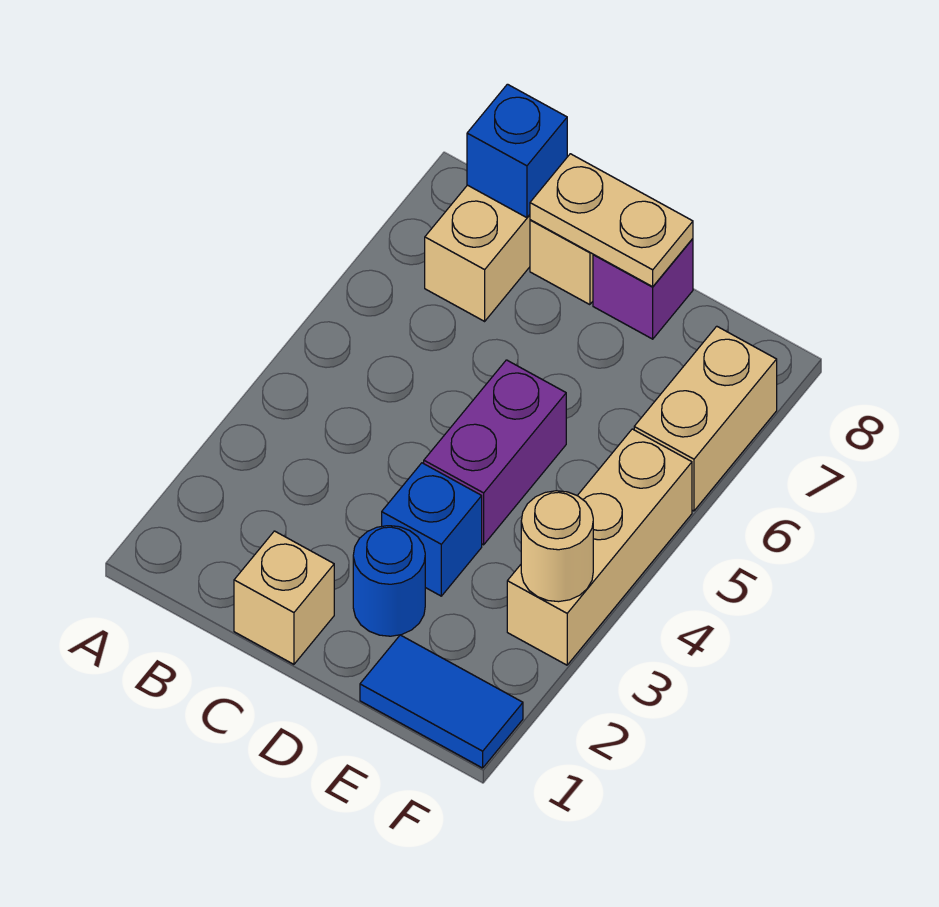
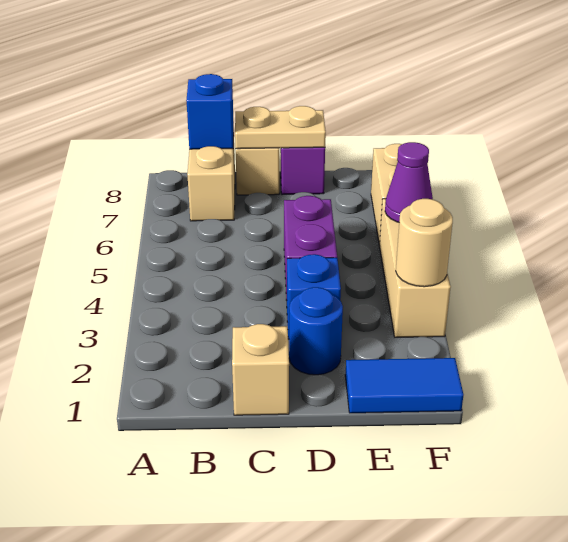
none -> purple cone F5 level 2

